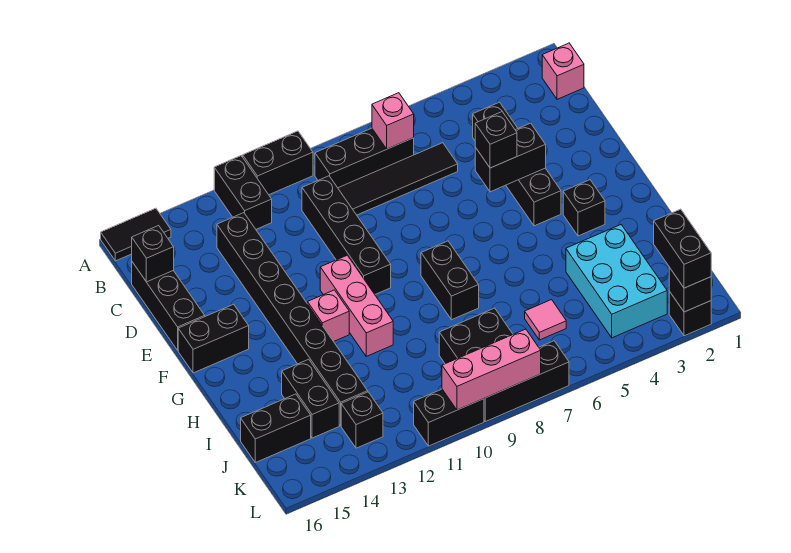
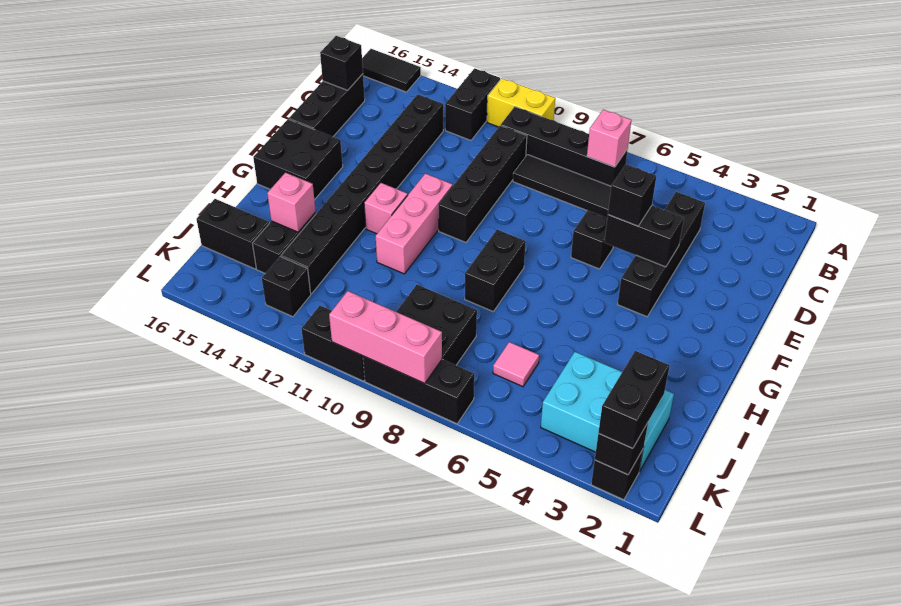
black brick A10:A11 level 1 -> yellow brick A10:A11 level 1
pink brick B1 level 1 -> pink brick I14 level 2
black brick B7:B9 level 1 -> black brick B7:B10 level 1
black brick F15:F16 level 1 -> black brick F15:G16 level 1
black brick G3 level 1 -> black brick E6 level 1
cyan brick I3:K4 level 1 -> cyan brick J2:K4 level 1

